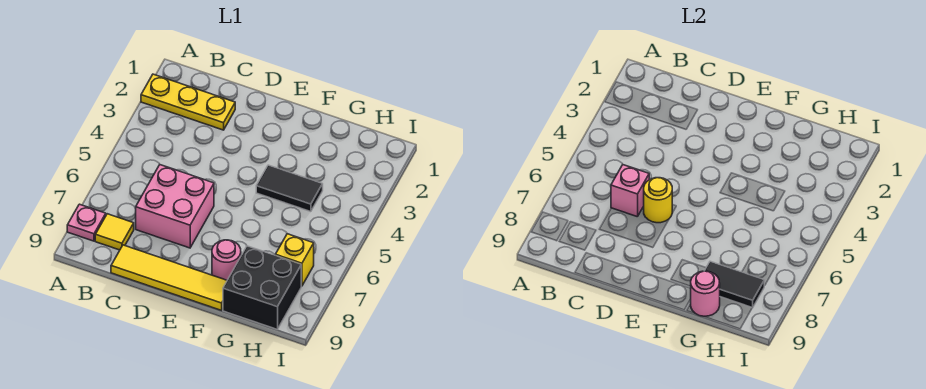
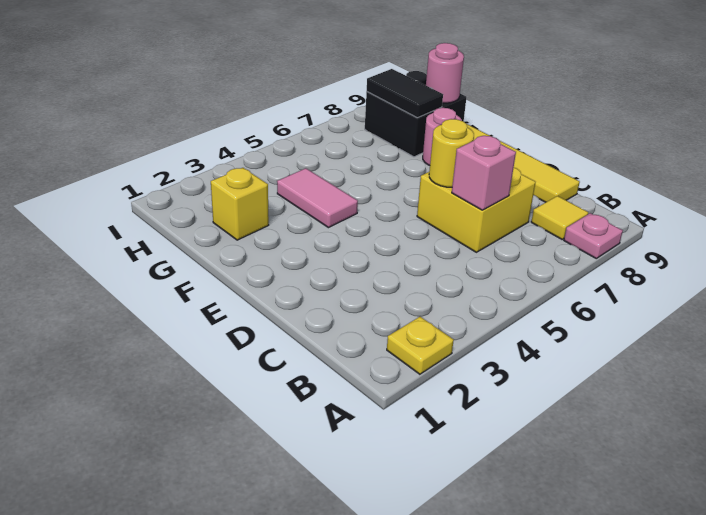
yellow plate A2:C2 level 1 -> yellow plate A2 level 1
pink brick C6:D7 level 1 -> yellow brick C6:D7 level 1
black tile F4:G4 level 1 -> pink tile F4:G4 level 1
yellow brick H7 level 1 -> yellow brick G2 level 1

